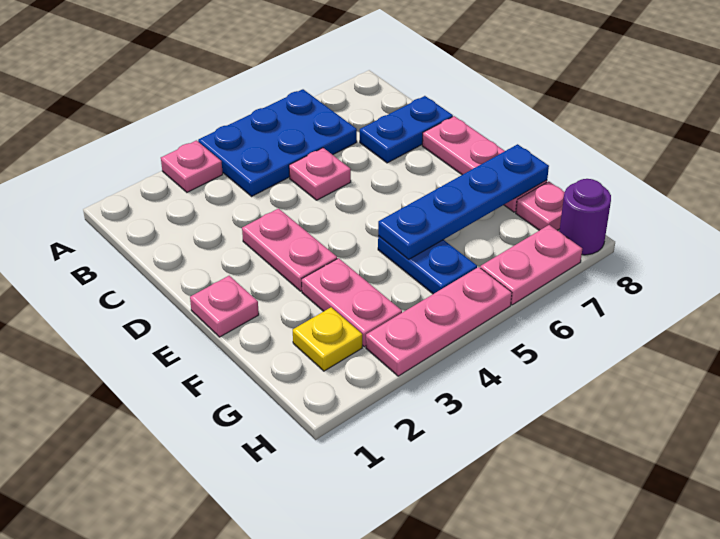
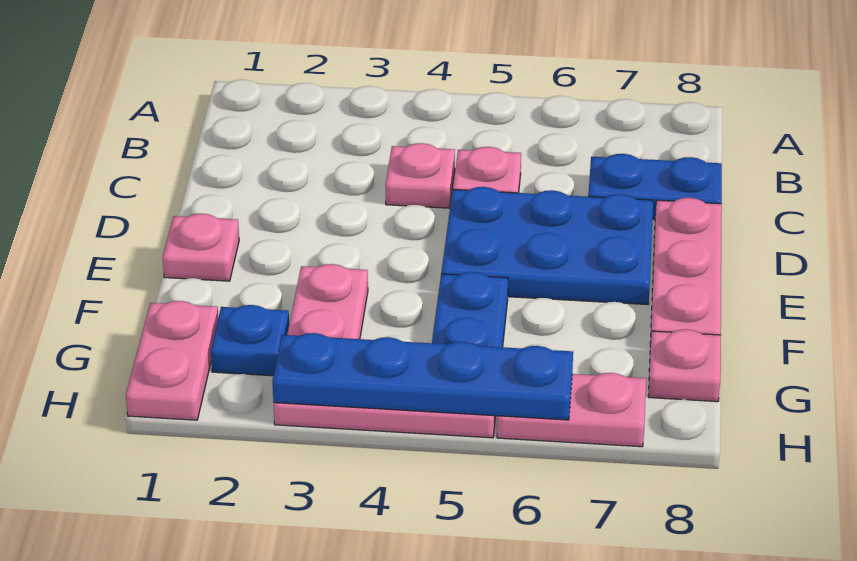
pink plate A3 level 1 -> pink plate C4 level 1
blue plate A4:B6 level 1 -> blue plate D5:E7 level 1
pink plate D3:E3 level 1 -> pink plate G1:H1 level 1
blue plate F5:F8 level 2 -> blue plate H3:H6 level 2
yellow plate G2 level 1 -> blue plate G2 level 1
purple round brick H8 level 1 -> none

